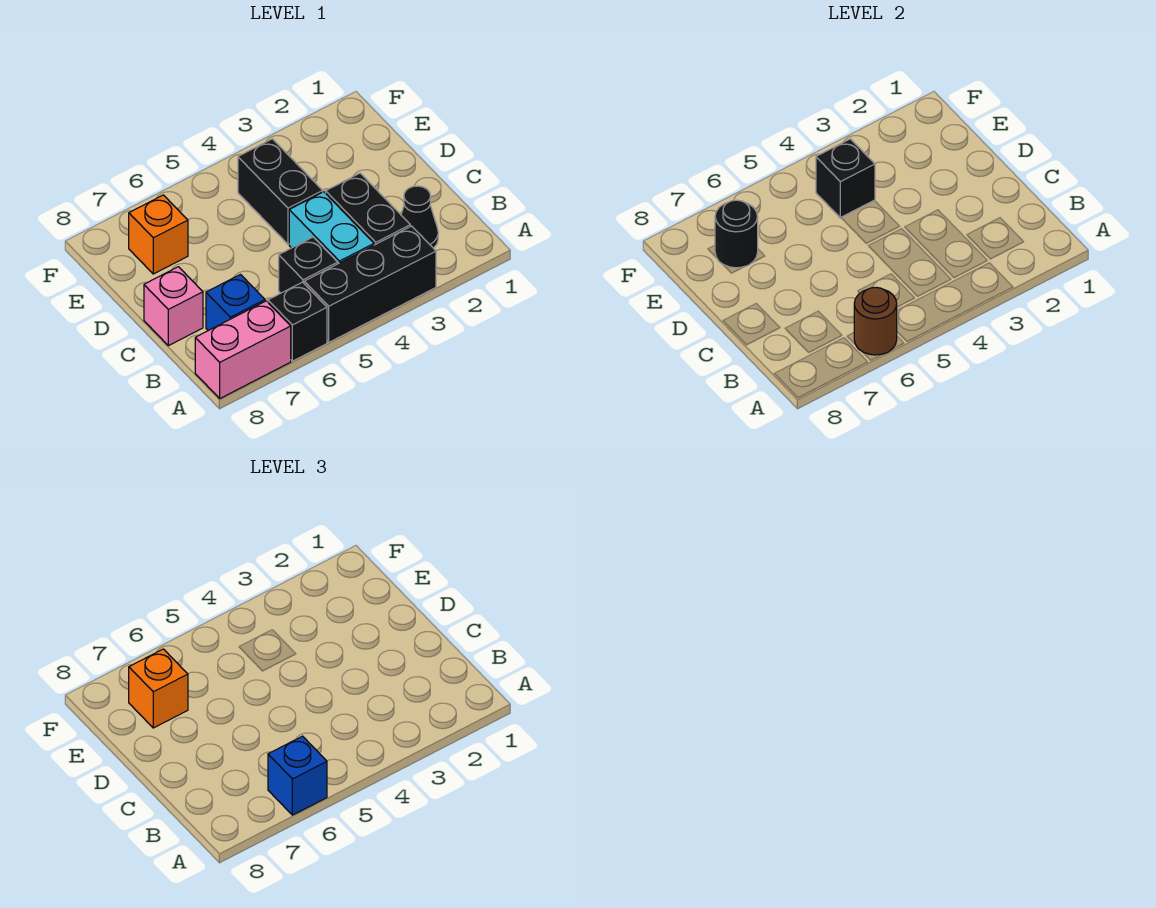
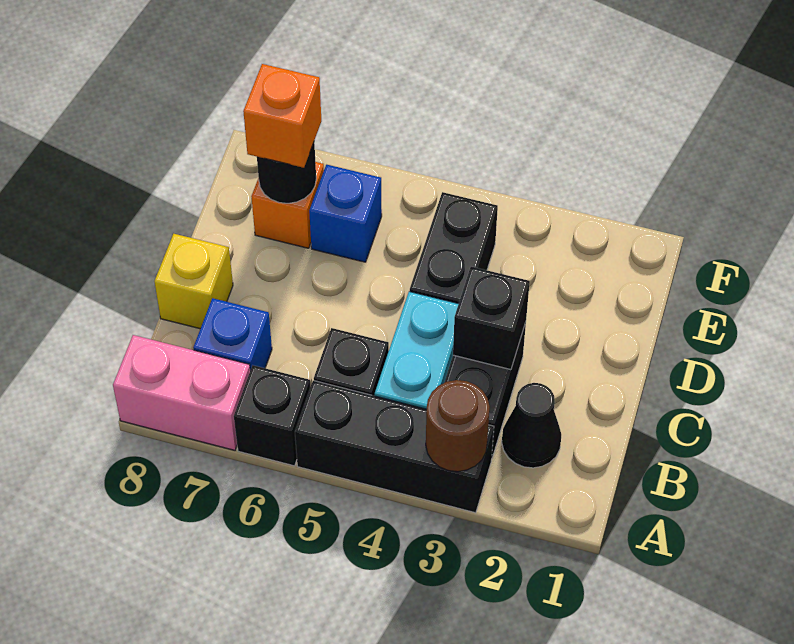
brown round brick A6 level 2 -> brown round brick A3 level 2
blue brick A6 level 3 -> blue brick E6 level 1
pink brick C8 level 1 -> yellow brick C8 level 1
black brick E4 level 2 -> black brick C3 level 2

